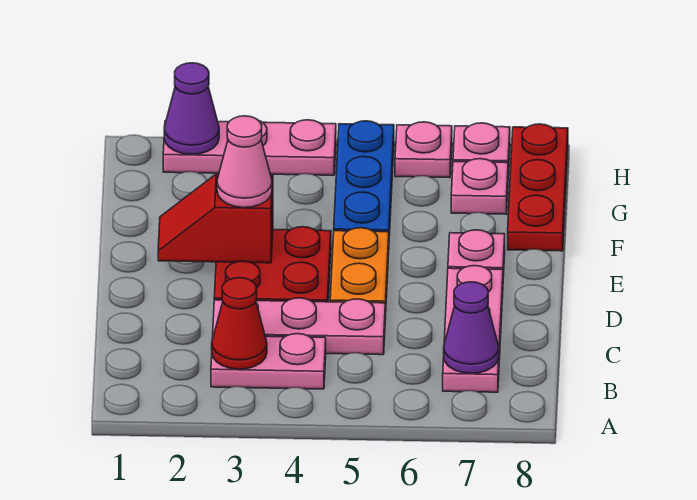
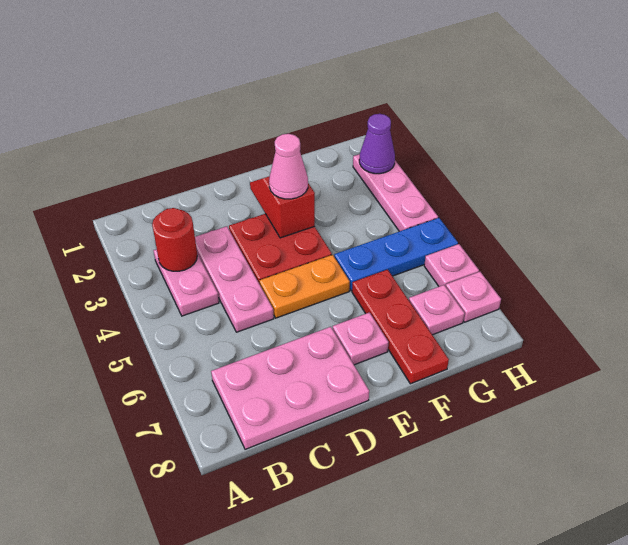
red cone B3 level 2 -> red round brick B3 level 2
pink plate B7:D7 level 1 -> pink plate B7:D8 level 1
purple cone B7 level 2 -> none
red plate F8:H8 level 1 -> red plate F6:F8 level 1

